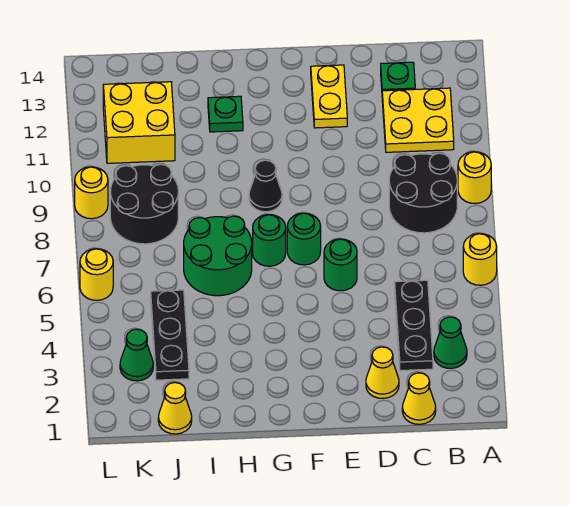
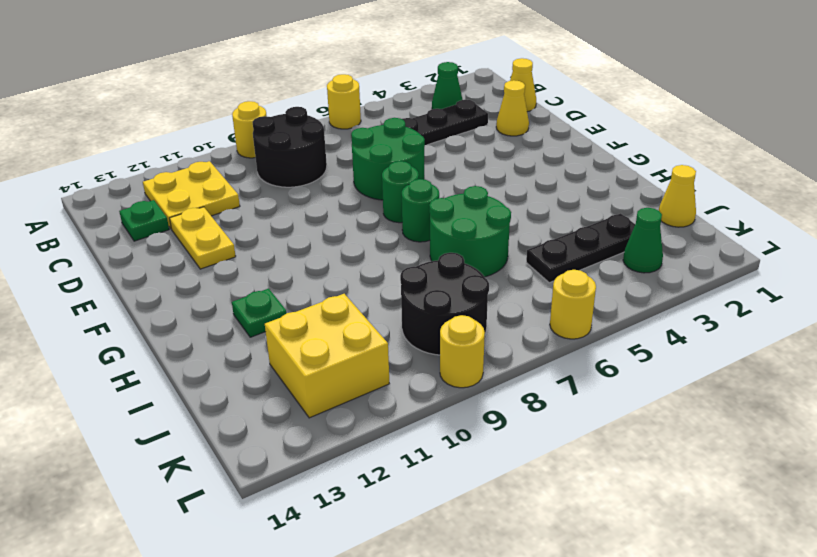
green round brick E6 level 1 -> green round brick D6:E7 level 1
yellow plate E12:E13 level 1 -> yellow plate D12:E12 level 1
black cone G9 level 1 -> none

